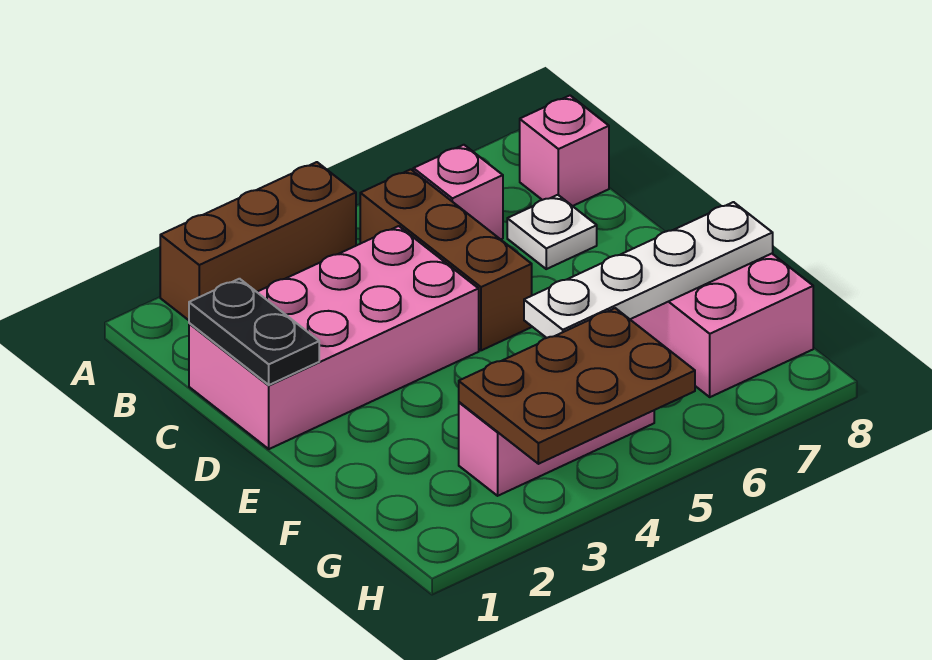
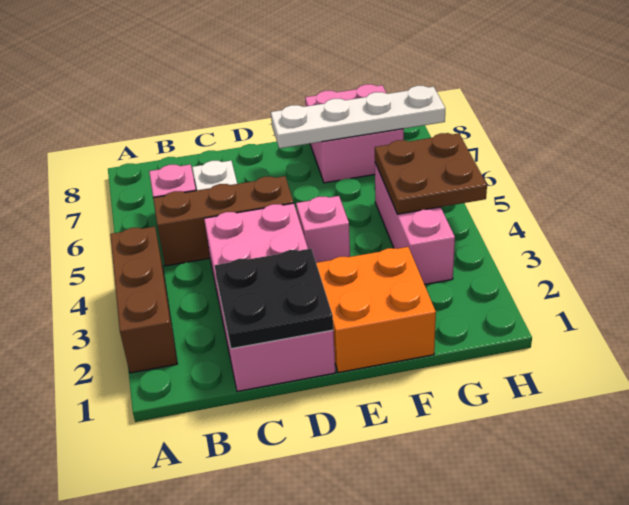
pink brick B8 level 1 -> pink brick E4 level 1
black plate C1:D1 level 2 -> black plate C1:D2 level 2
none -> orange brick E1:F2 level 1
white plate F5:F8 level 2 -> white plate E7:H7 level 2
brown plate G3:H5 level 2 -> brown plate G4:H5 level 2

